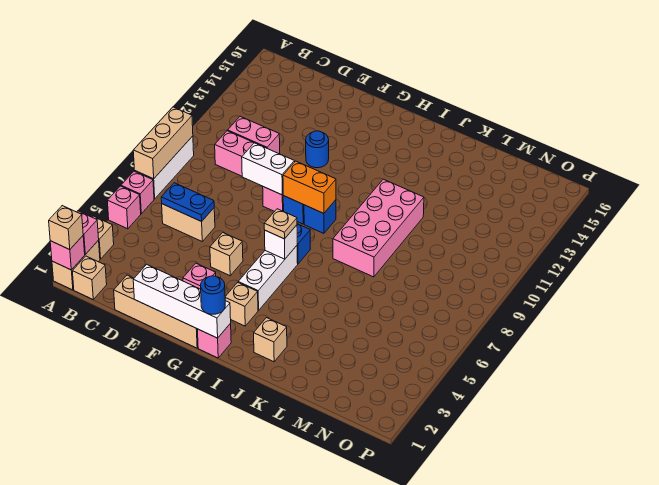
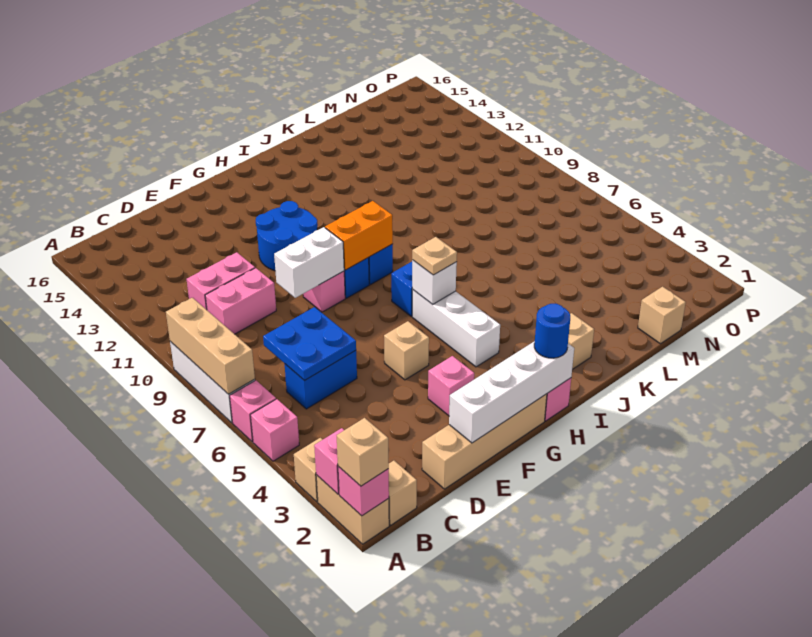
tan brick C6:D6 level 1 -> blue brick C6:D6 level 1
blue plate C6:D6 level 2 -> blue plate C6:D7 level 2
blue round brick F12 level 1 -> blue round brick F11:G12 level 1
tan brick H3 level 1 -> tan brick M1 level 1
pink brick J8:K11 level 1 -> none

